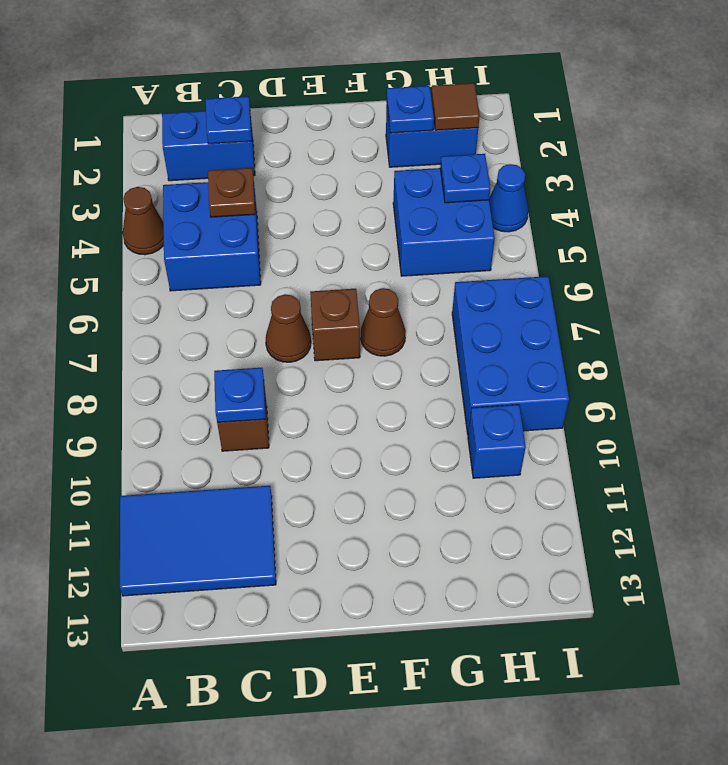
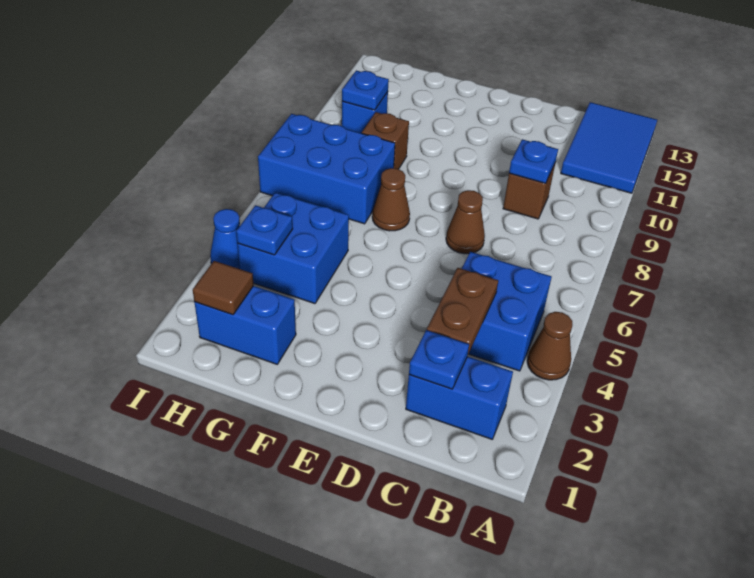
blue tile A11:C12 level 1 -> blue tile A11:B13 level 1
brown plate C4 level 2 -> brown plate C3:C4 level 2
brown brick E7 level 1 -> brown brick G9 level 1
blue plate G2 level 2 -> blue plate H10 level 2
blue brick H7:I9 level 1 -> blue brick G7:I8 level 1

